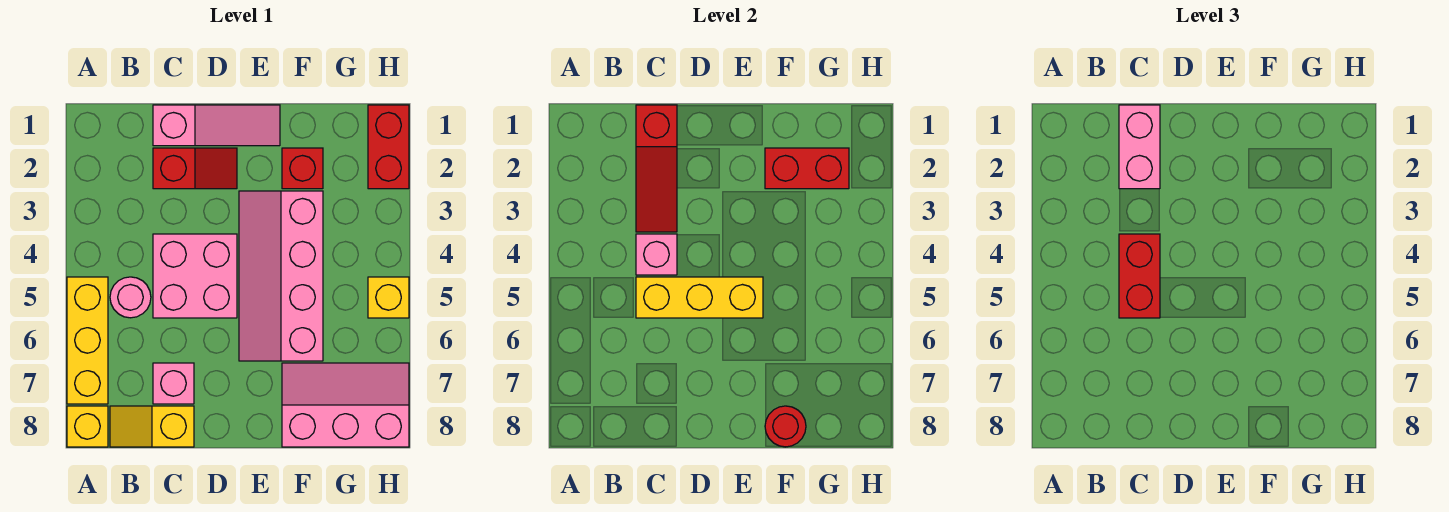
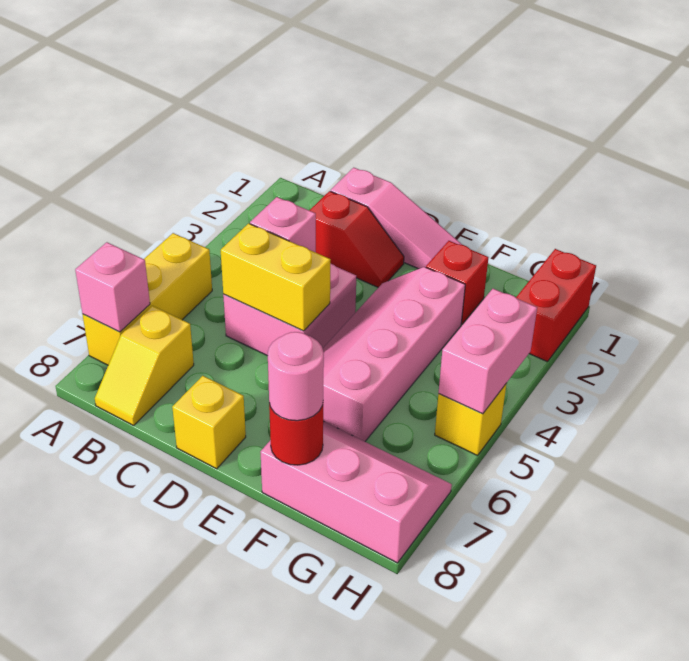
yellow brick A8 level 1 -> yellow brick D8 level 1
pink round brick B5 level 1 -> pink round brick F8 level 3
yellow slope B8:C8 level 1 top C -> yellow slope B7:B8 level 1 top 7
red slope C1:C3 level 2 top 1 -> none
pink brick C1:C2 level 3 -> pink brick H4:H5 level 2
red brick C4:C5 level 3 -> none
yellow brick C5:E5 level 2 -> yellow brick C5:D5 level 2
pink brick C7 level 1 -> pink brick A7 level 2
red brick F2:G2 level 2 -> none

